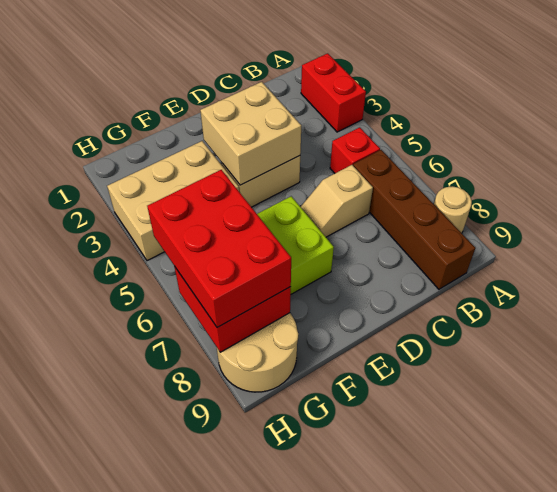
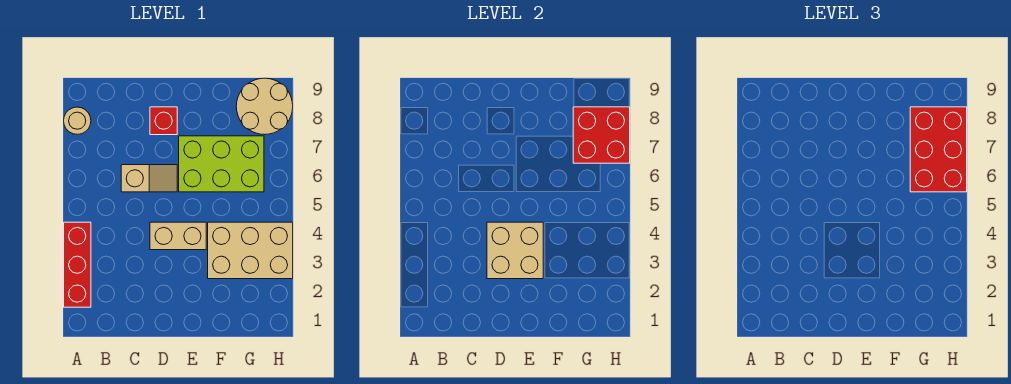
red brick A2:A3 level 1 -> red brick A2:A4 level 1
red brick B5 level 1 -> red brick D8 level 1
brown brick B6:B9 level 1 -> none

